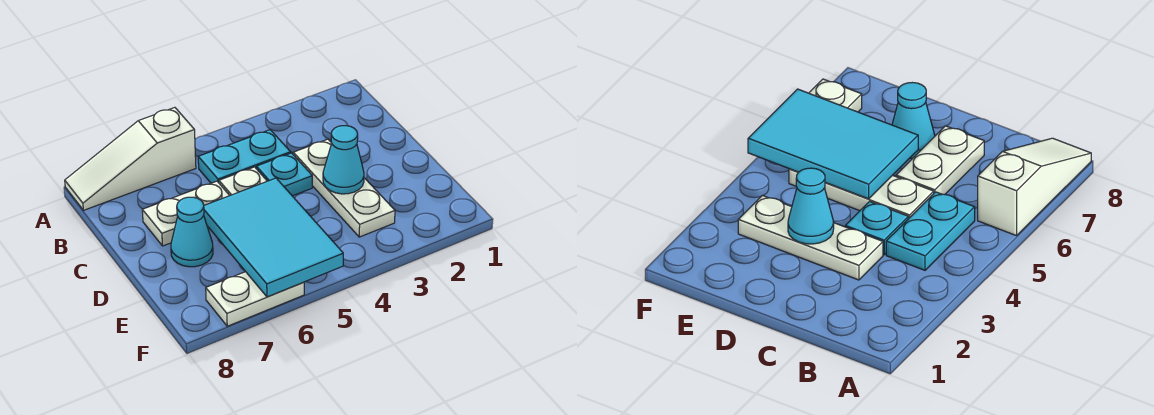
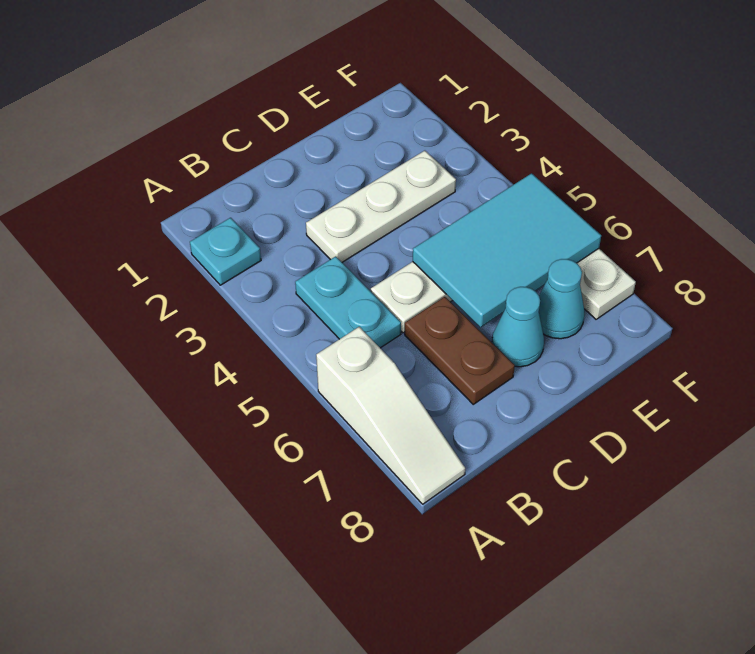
cyan plate C4 level 1 -> cyan plate A2 level 1
white plate C6:C7 level 1 -> brown plate C6:C7 level 1
cyan cone D3 level 2 -> cyan cone E7 level 1

